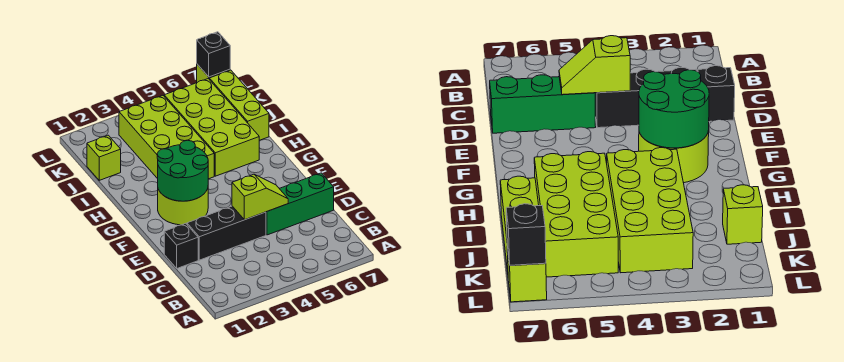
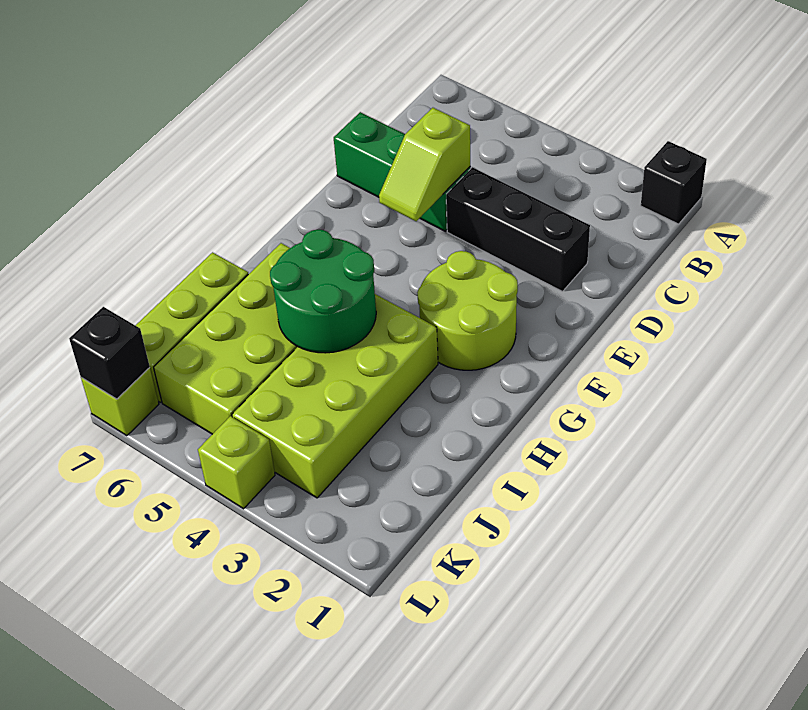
black brick D1 level 1 -> black brick A1 level 1
lime slope D4:D5 level 2 top 4 -> lime slope D5:E5 level 2 top D
green round brick F2:G3 level 2 -> green round brick H4:I5 level 2
lime brick J1 level 1 -> lime brick L4 level 1

